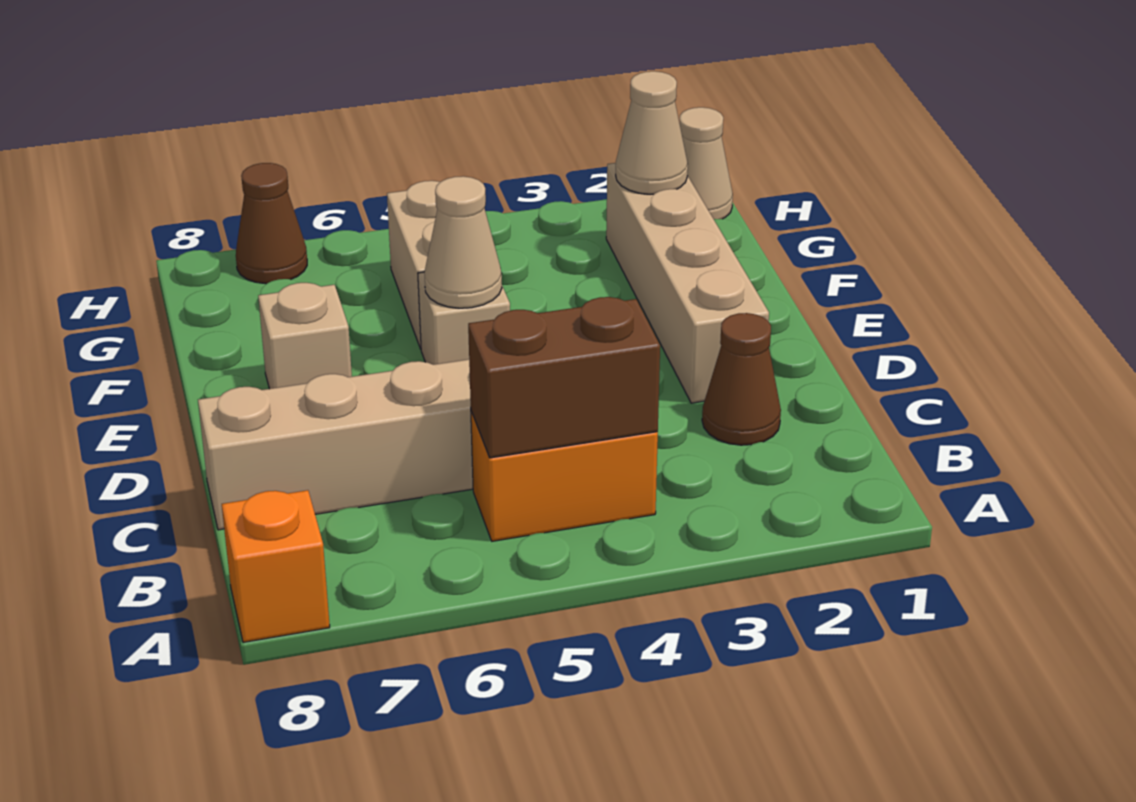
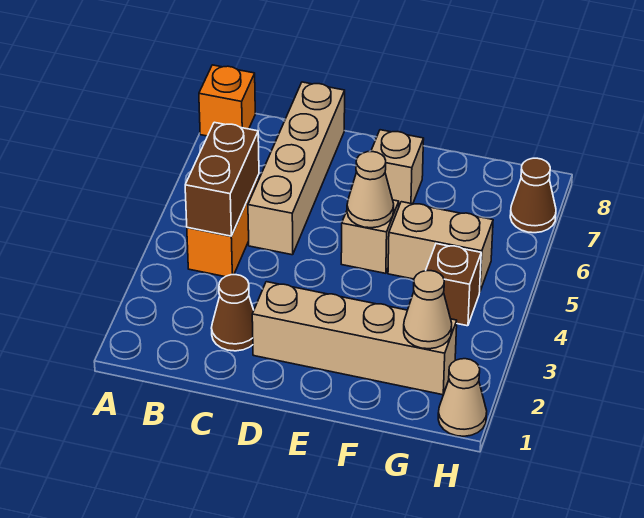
none -> brown brick G4 level 1

